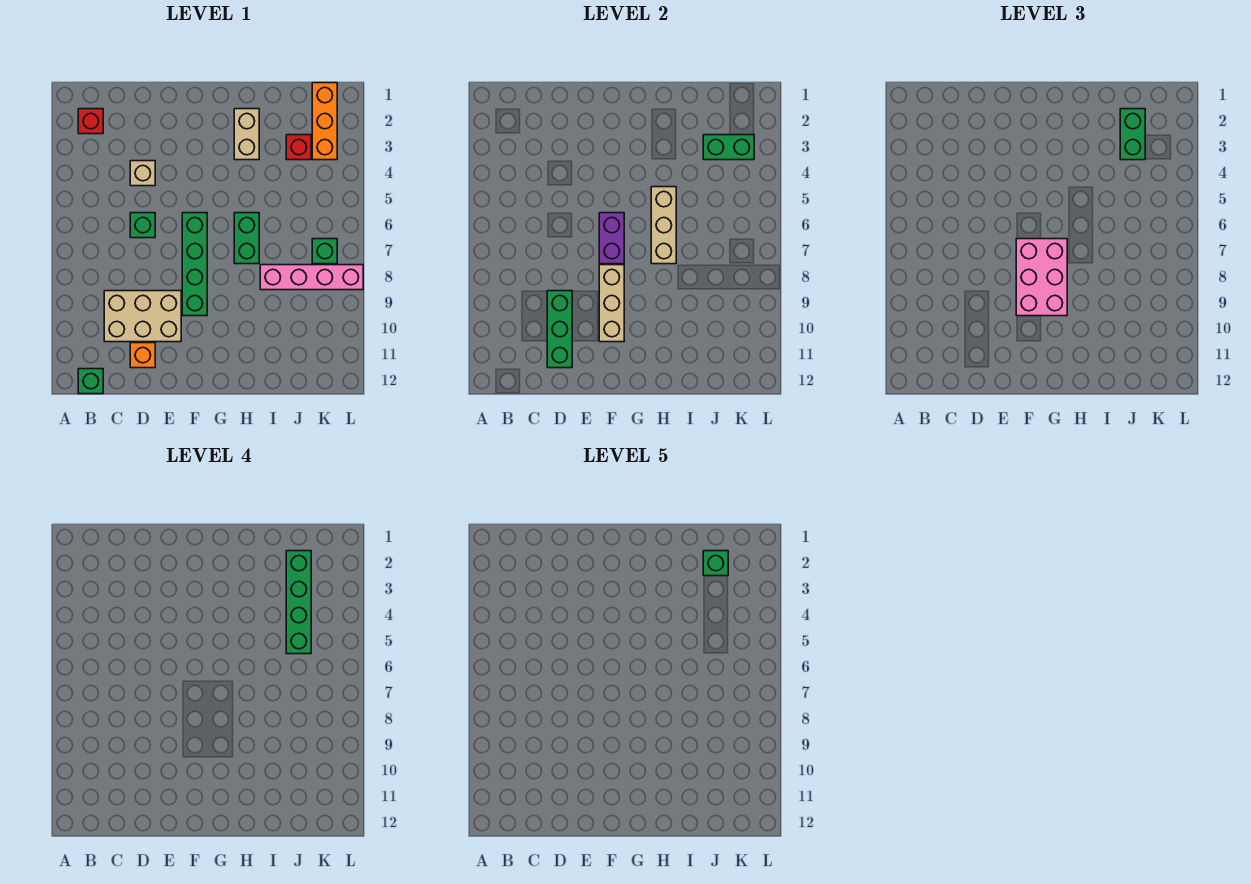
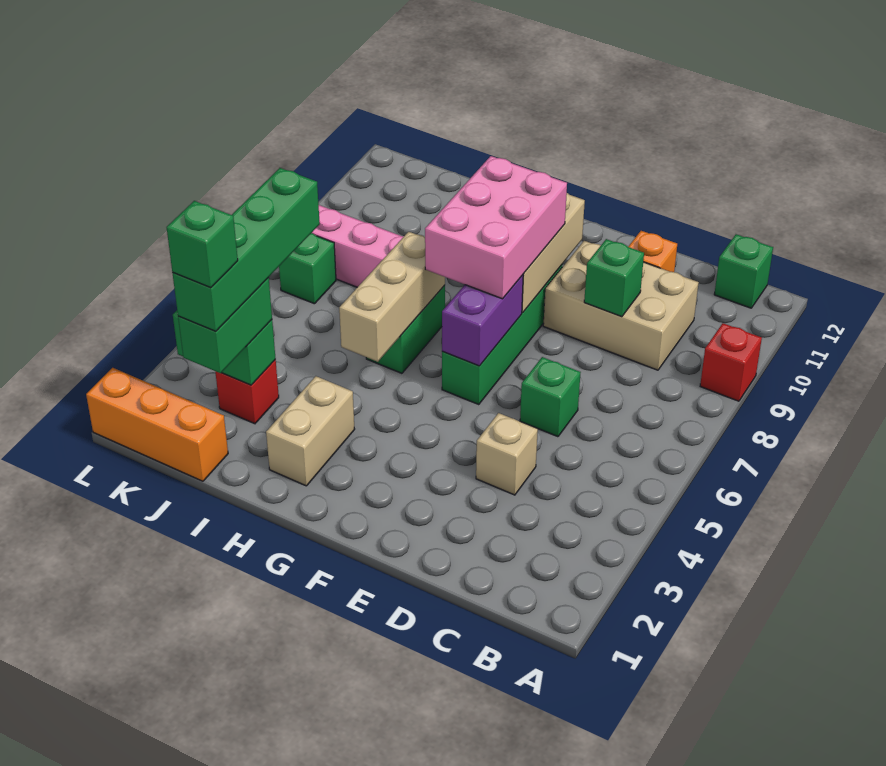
red brick B2 level 1 -> red brick A9 level 1
green brick D9:D11 level 2 -> green brick D9 level 2
orange brick K1:K3 level 1 -> orange brick J1:L1 level 1

